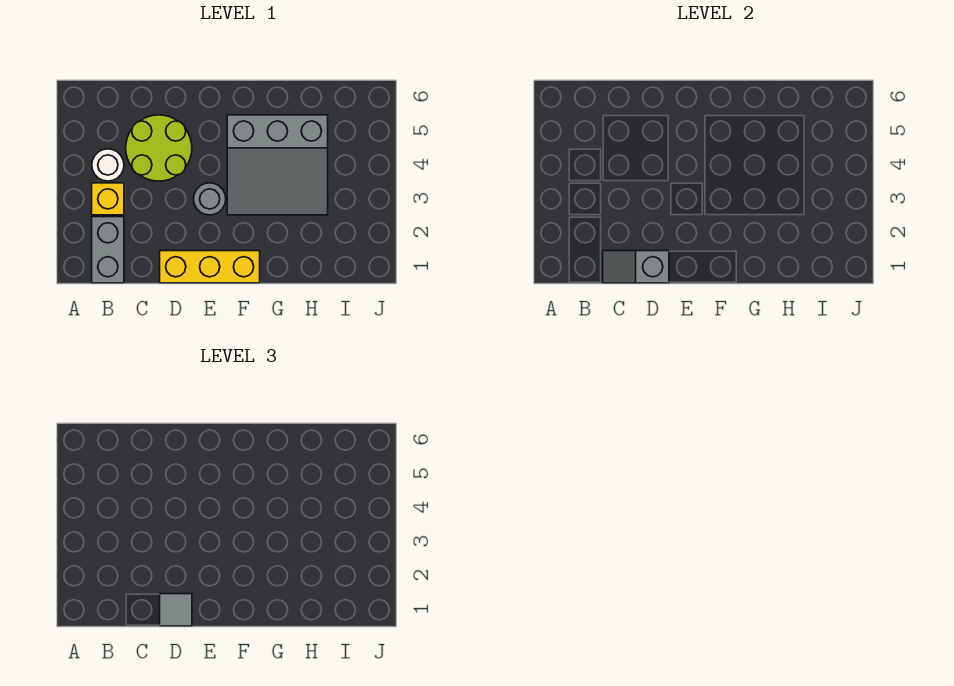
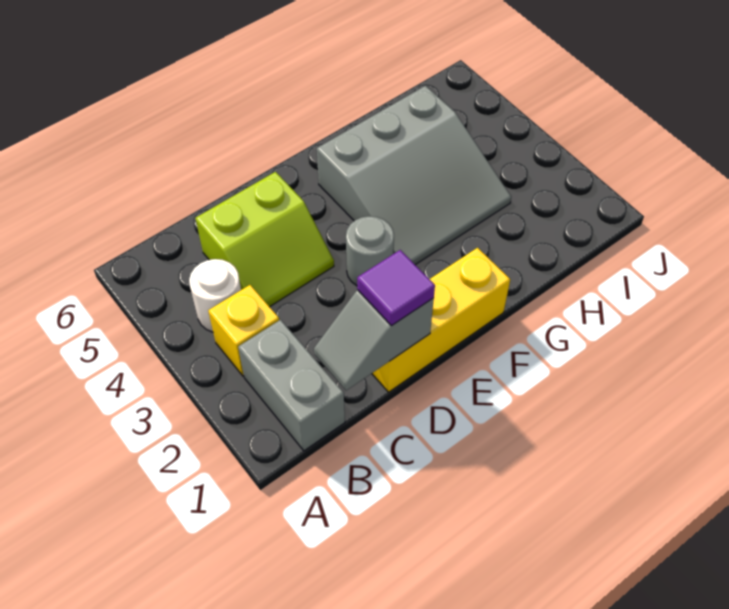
lime round brick C4:D5 level 1 -> lime slope C4:D5 level 1 top 5
grey tile D1 level 3 -> purple tile D1 level 3

